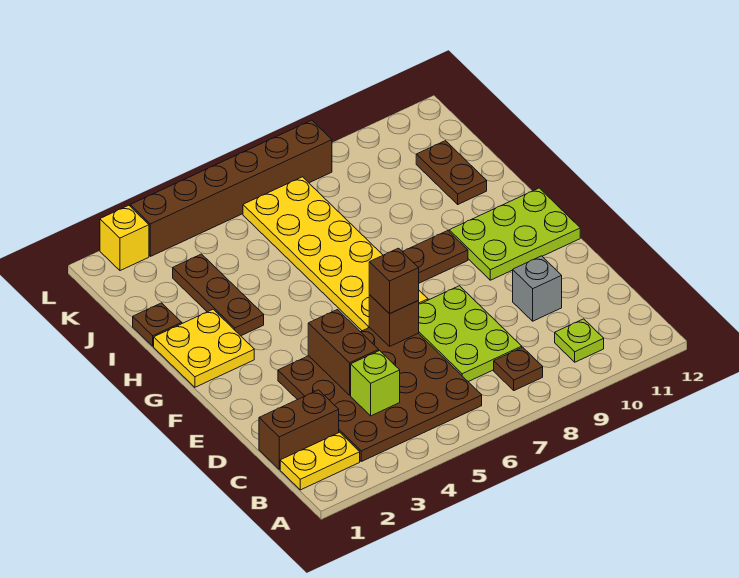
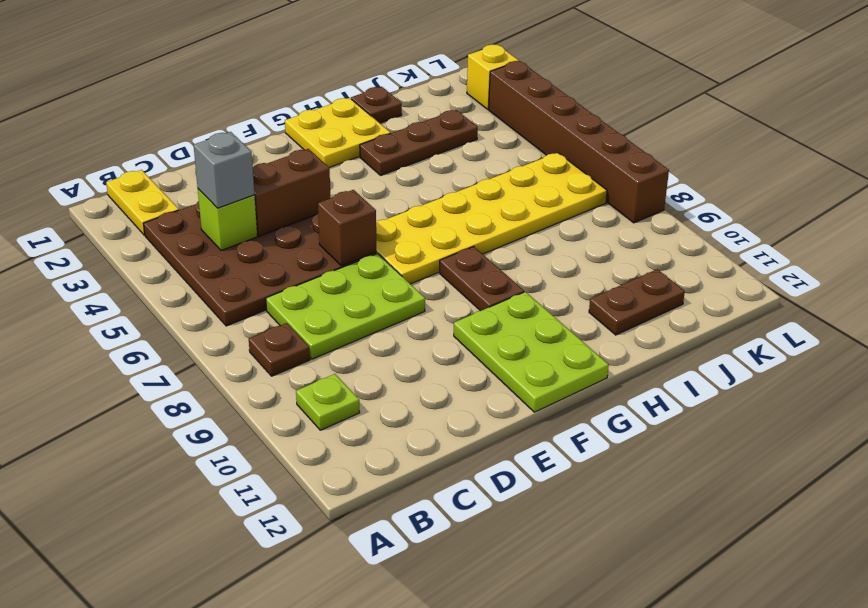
brown brick C1:C2 level 1 -> none
grey brick D10 level 1 -> grey brick C4 level 3
brown brick E6 level 3 -> none

